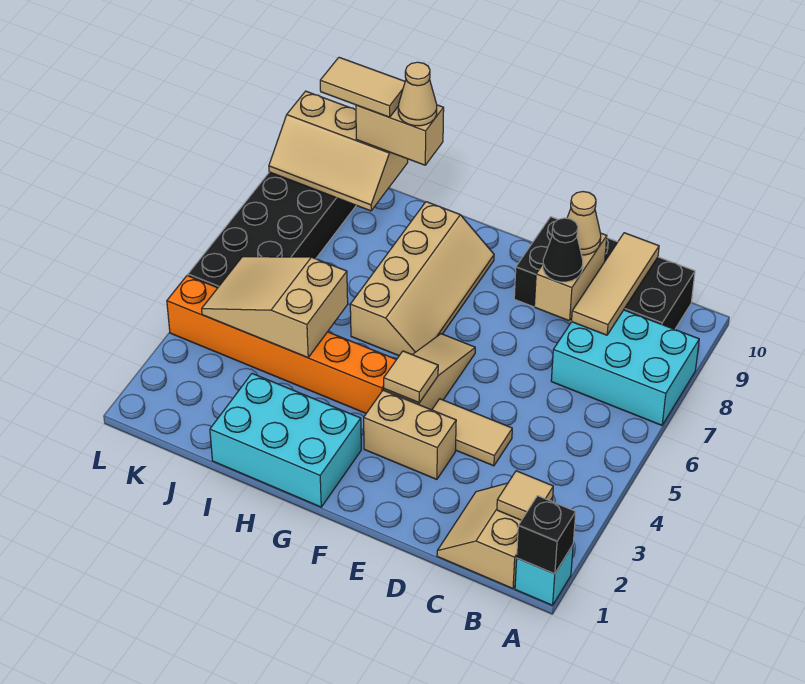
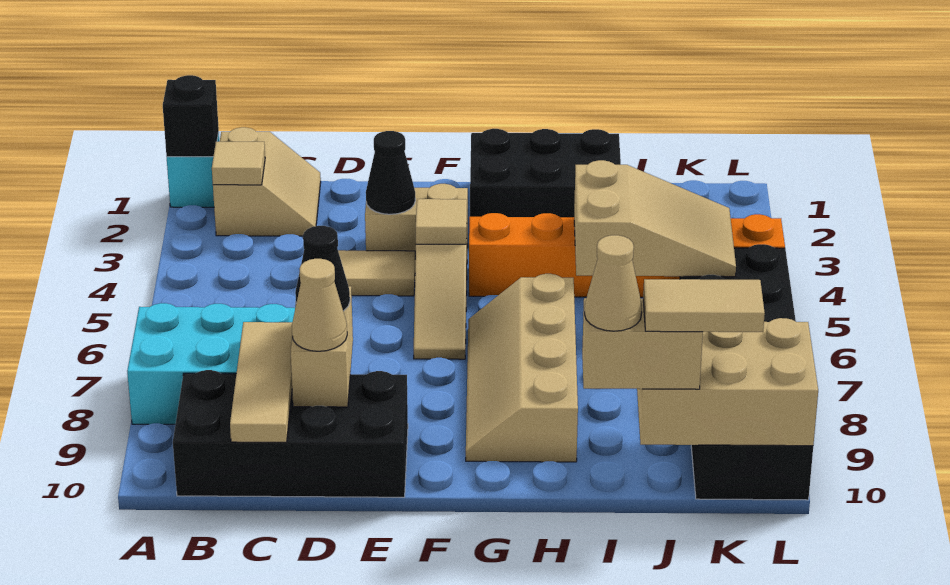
none -> black cone E3 level 2
cyan brick G1:I2 level 1 -> black brick G1:I2 level 1
tan slope J9:L10 level 2 top 10 -> tan brick J9:L10 level 2

